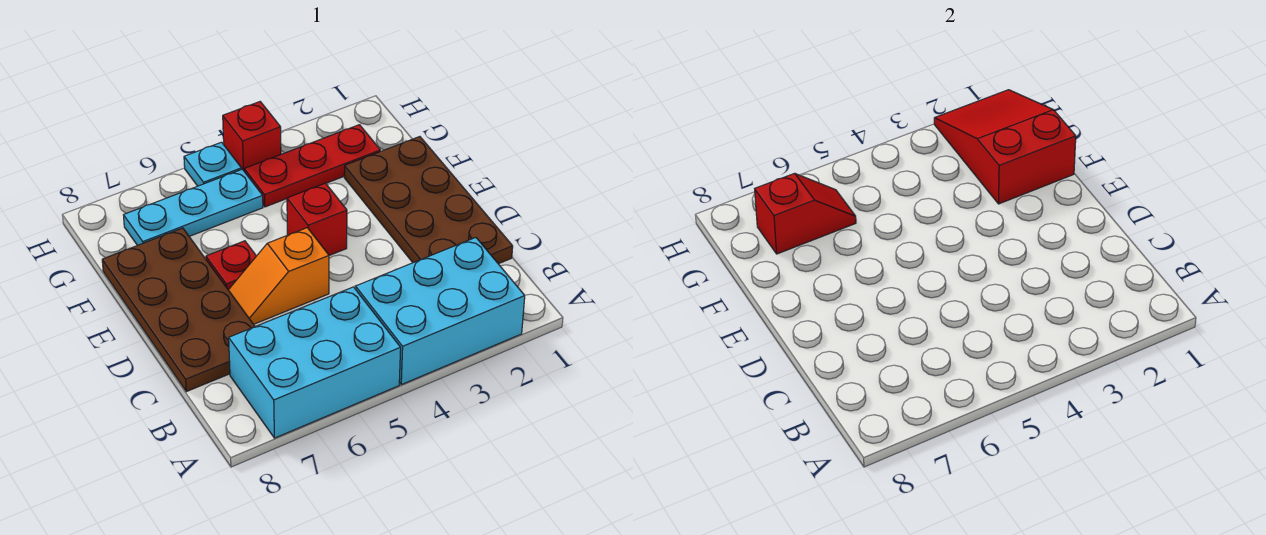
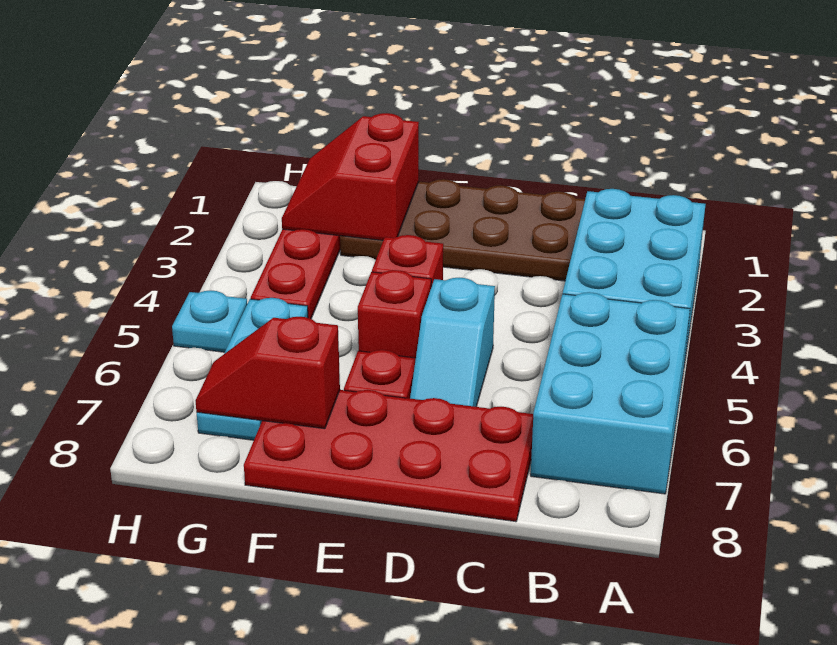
brown plate C7:F8 level 1 -> red plate C7:F8 level 1
orange slope D5:D6 level 1 top 5 -> cyan slope D5:D6 level 1 top 5
red slope F1:H2 level 2 top F -> red slope F1:G2 level 2 top F
red slope G6:G7 level 2 top 7 -> red slope F7:G7 level 2 top F
red brick H4 level 1 -> red brick E5 level 1

